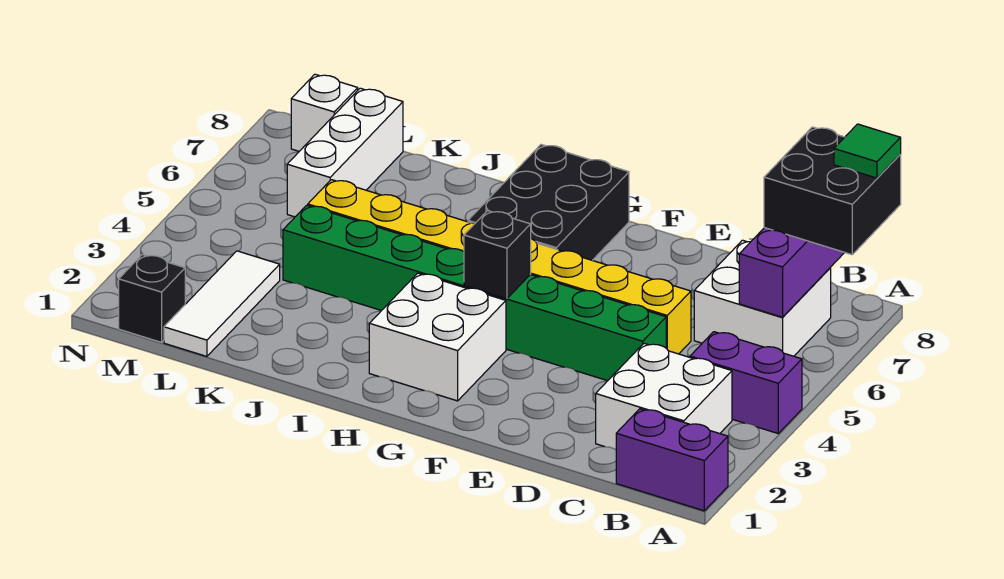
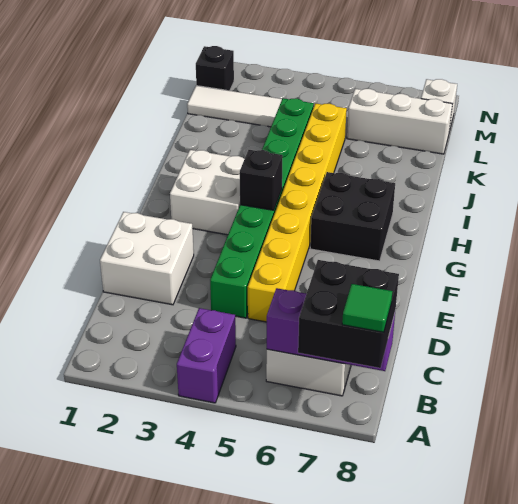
purple brick A1:B1 level 1 -> none
white brick B2:C3 level 1 -> white brick D1:E2 level 1
black brick G6:H8 level 1 -> black brick G6:H7 level 1

